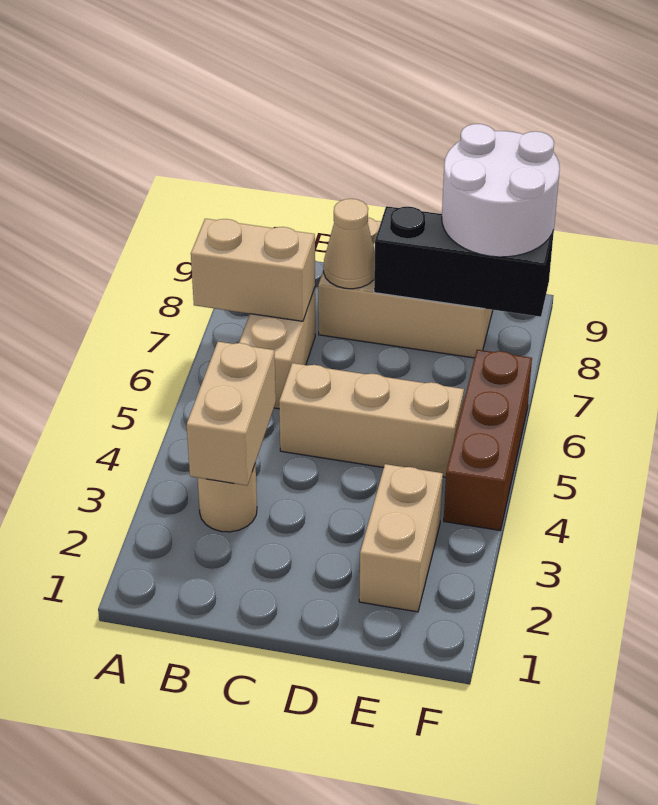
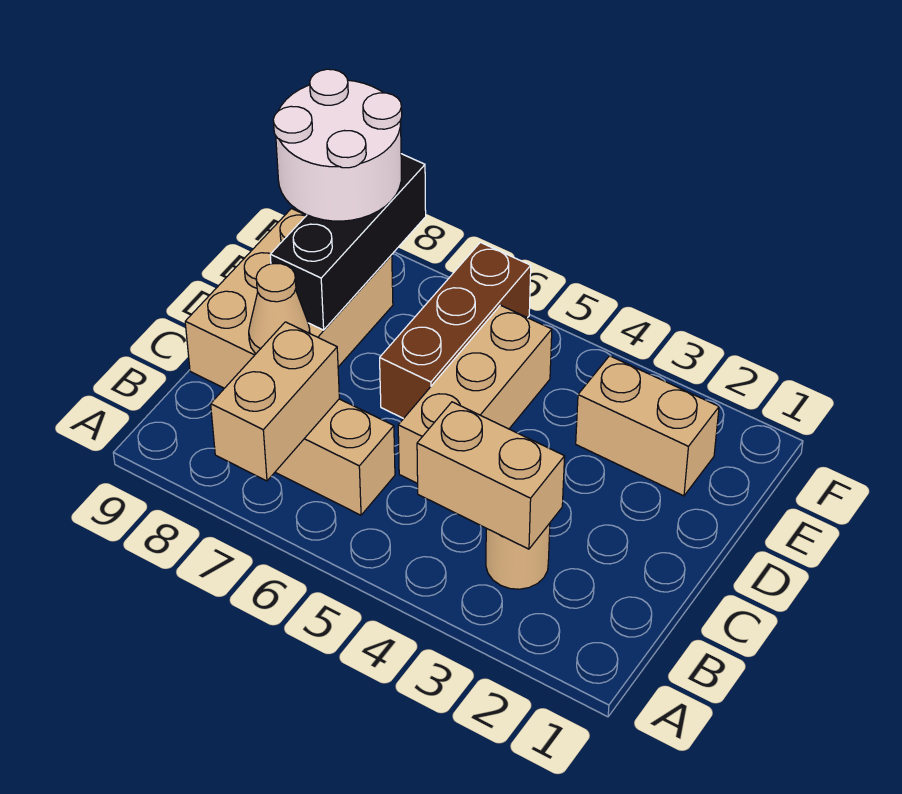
brown brick F4:F6 level 1 -> brown brick D6:F6 level 1

